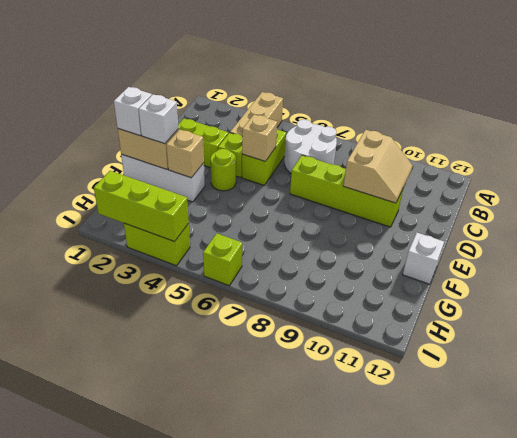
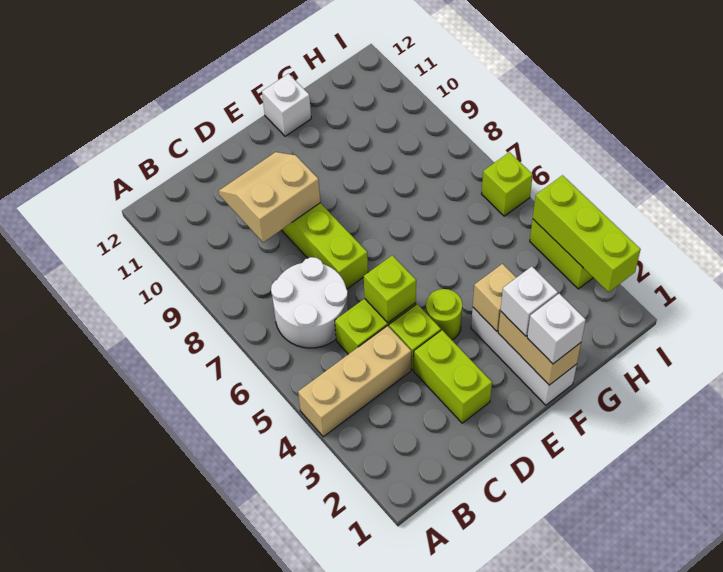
tan brick D5 level 2 -> lime brick D5 level 2

